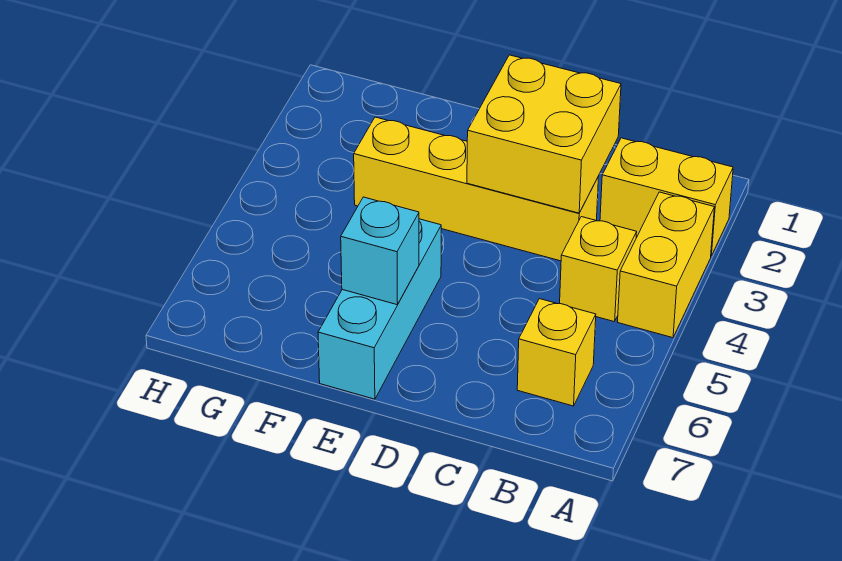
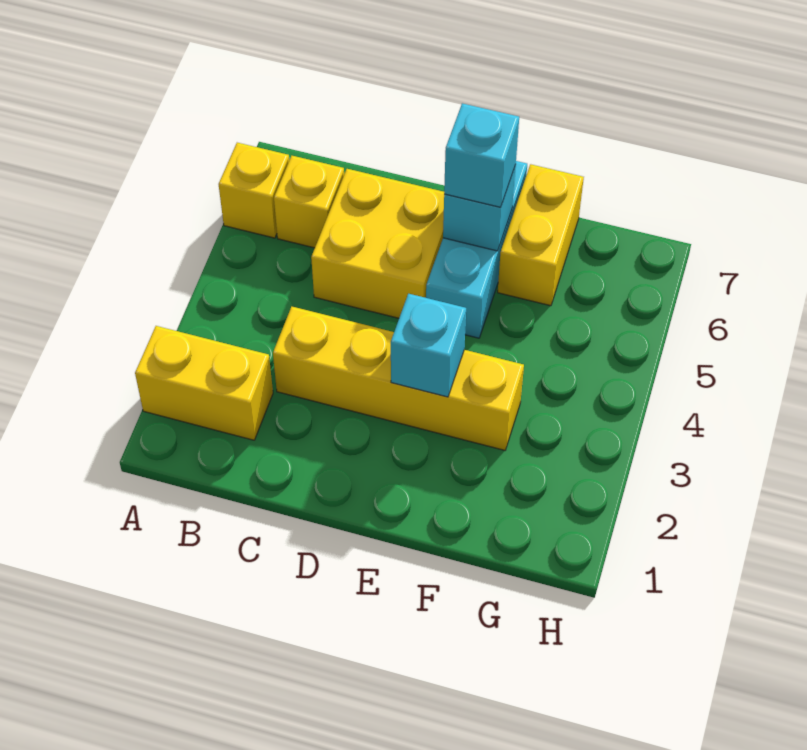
yellow brick A3:A4 level 1 -> yellow brick F6:F7 level 1
yellow brick B4 level 1 -> yellow brick A6 level 1
yellow brick C2:D3 level 2 -> yellow brick C5:D6 level 1
none -> cyan brick E3 level 2
none -> cyan brick E6 level 3

